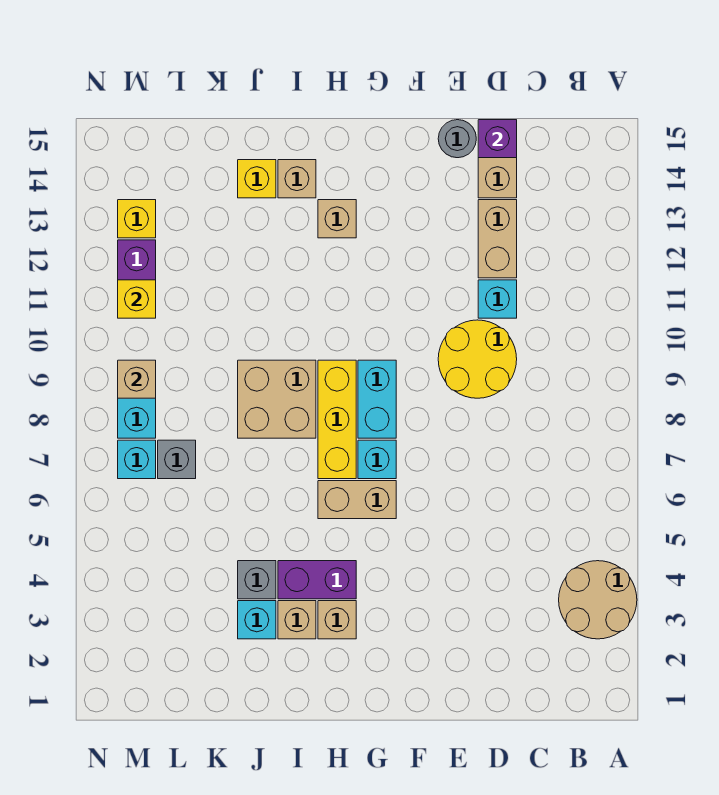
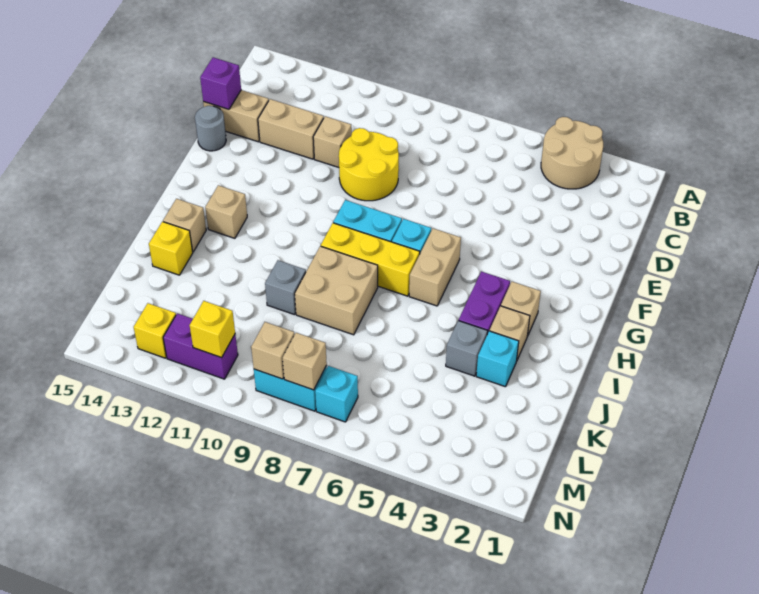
cyan brick D11 level 1 -> tan brick D11 level 1
grey brick L7 level 1 -> grey brick J10 level 1
none -> tan brick M8 level 2

